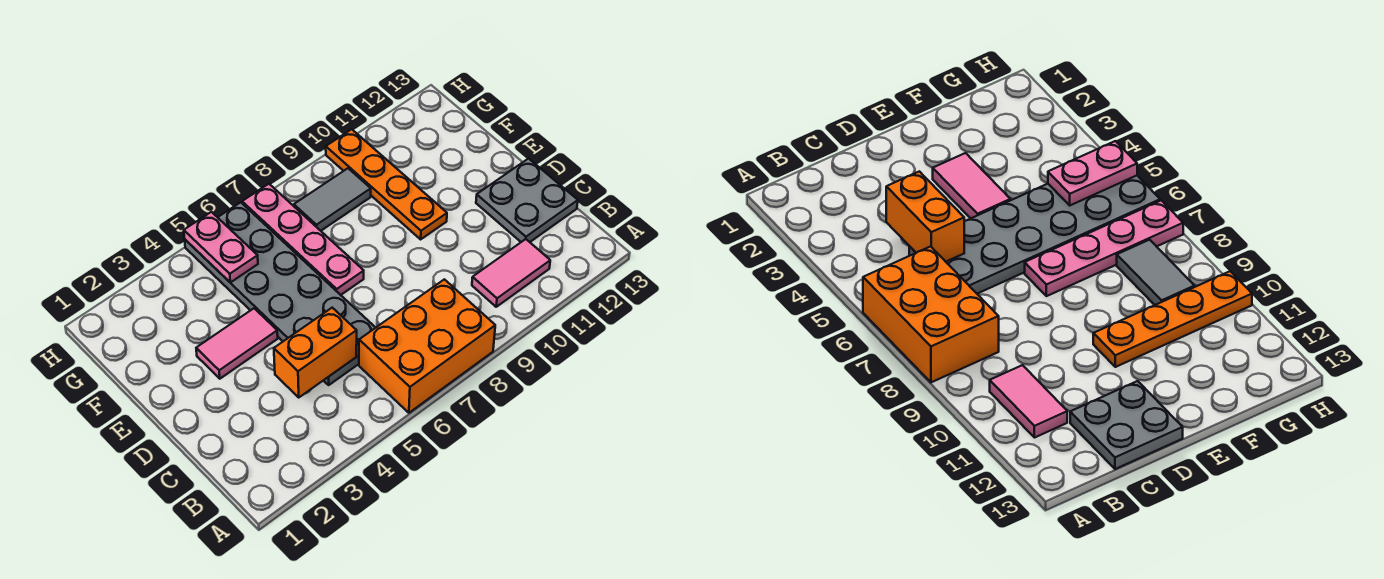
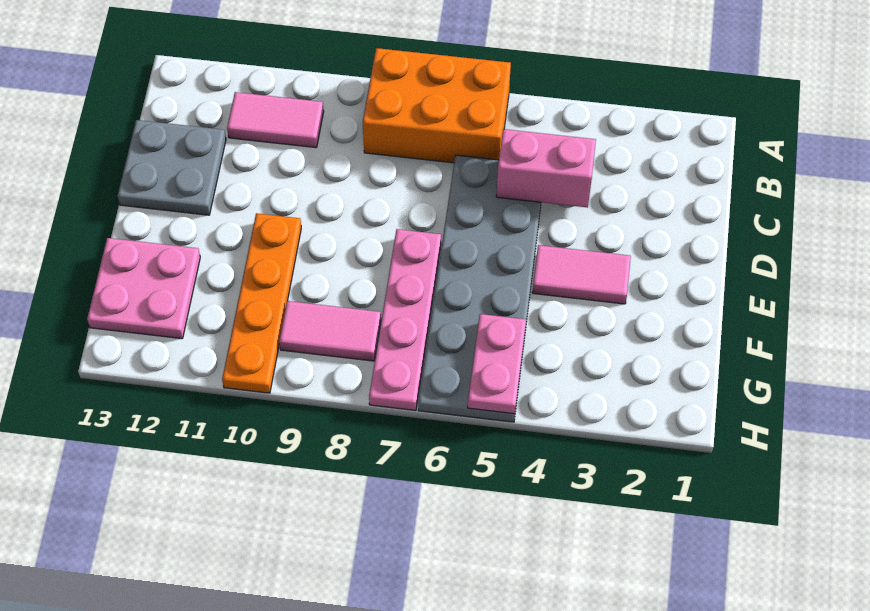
orange brick C4:C5 level 2 -> pink brick C4:C5 level 2
none -> pink plate F12:G13 level 1
grey tile G8:G9 level 1 -> pink tile G8:G9 level 1

